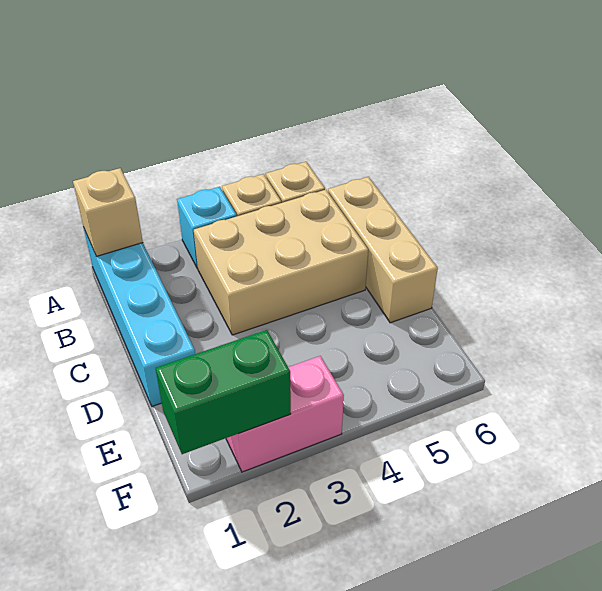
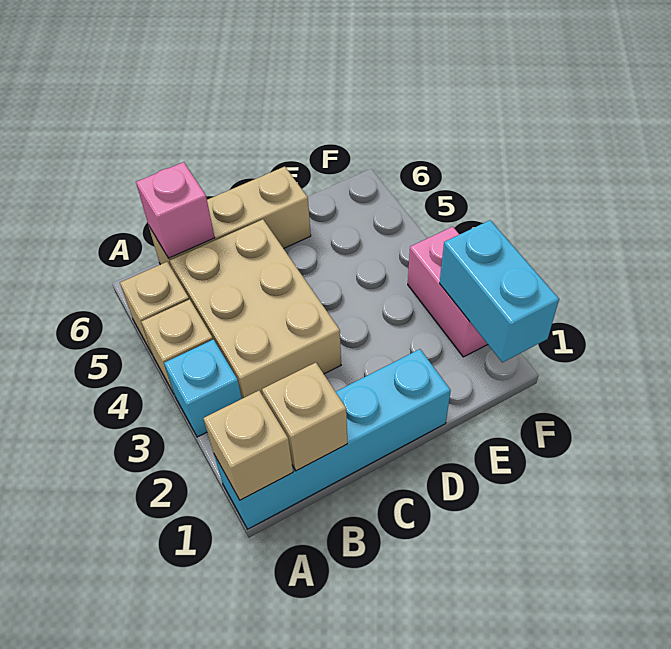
none -> tan brick B1 level 2
none -> pink brick B6 level 2
green brick F1:F2 level 2 -> cyan brick F1:F2 level 2

